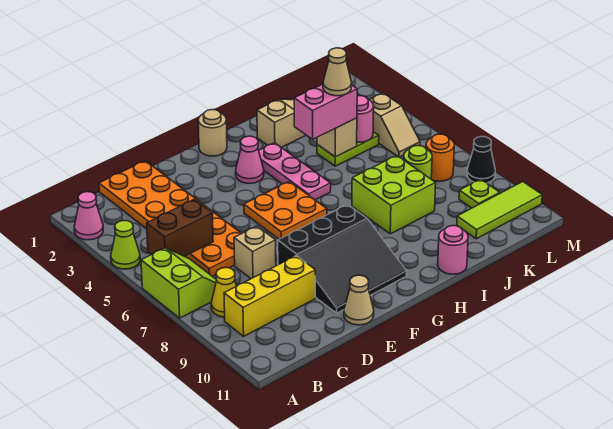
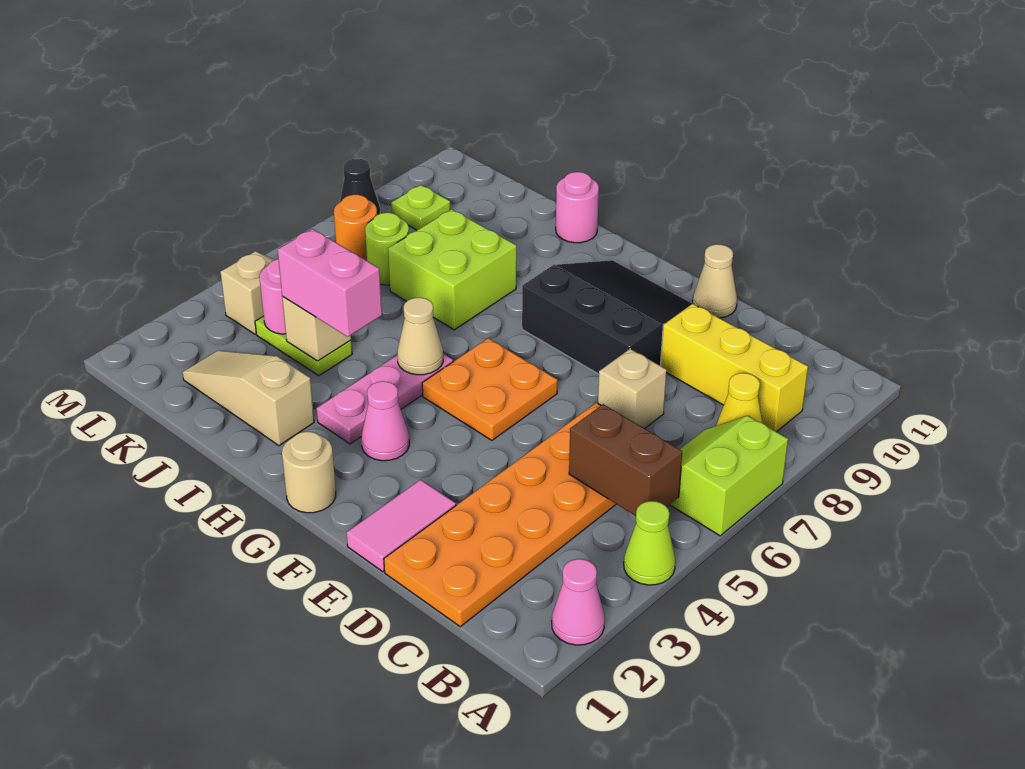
none -> pink tile E1:E2 level 1
tan cone J4 level 4 -> tan cone H5 level 2
lime tile K10:M10 level 1 -> none

